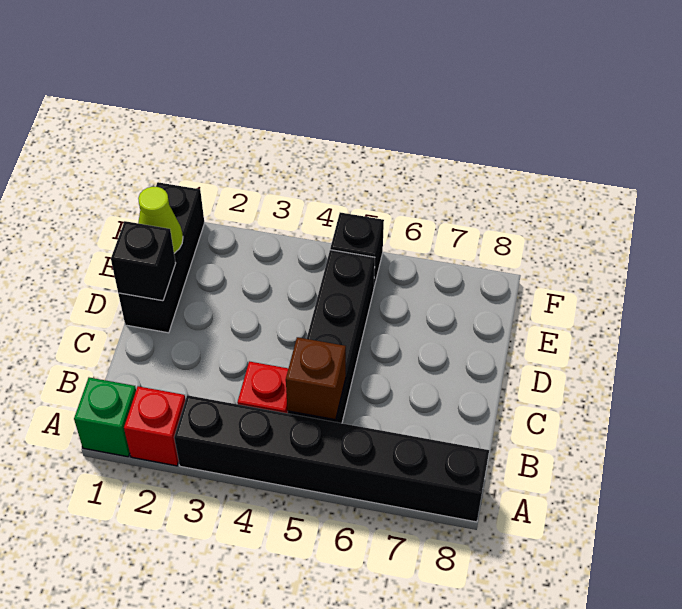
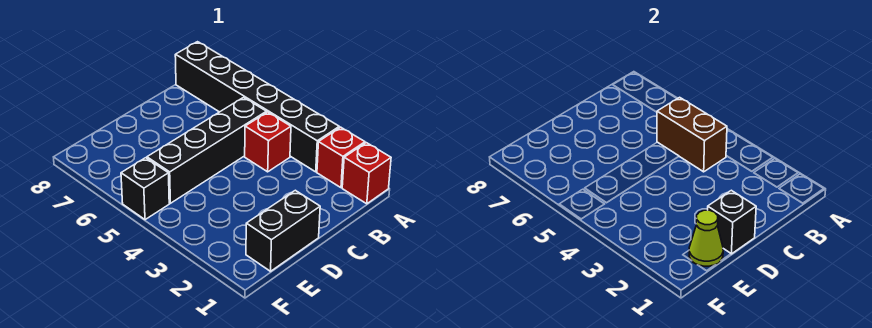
green brick A1 level 1 -> red brick A1 level 1
brown brick B5 level 2 -> brown brick B4:B5 level 2
black brick D1:F1 level 1 -> black brick D1:E1 level 1

